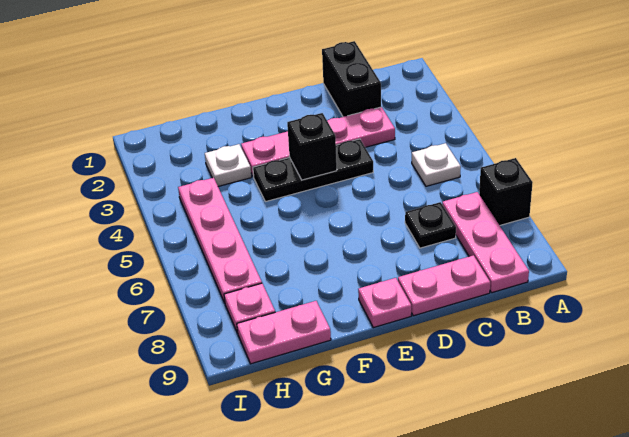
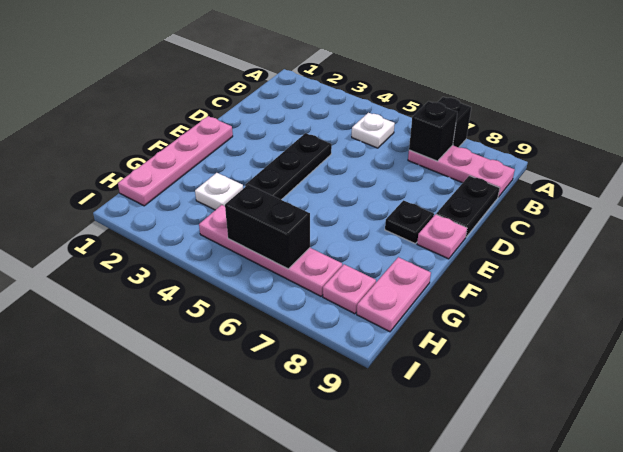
black brick C1:C2 level 1 -> black brick H5:H6 level 2
pink plate C3:F3 level 1 -> pink plate E1:H1 level 1
black plate C7 level 1 -> black plate E8 level 1
pink plate C9:D9 level 1 -> black plate C9:D9 level 1
black brick E4 level 2 -> black brick B7 level 2

